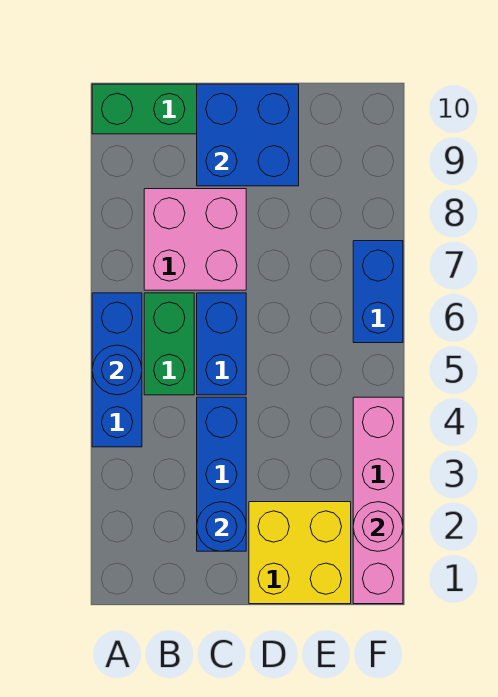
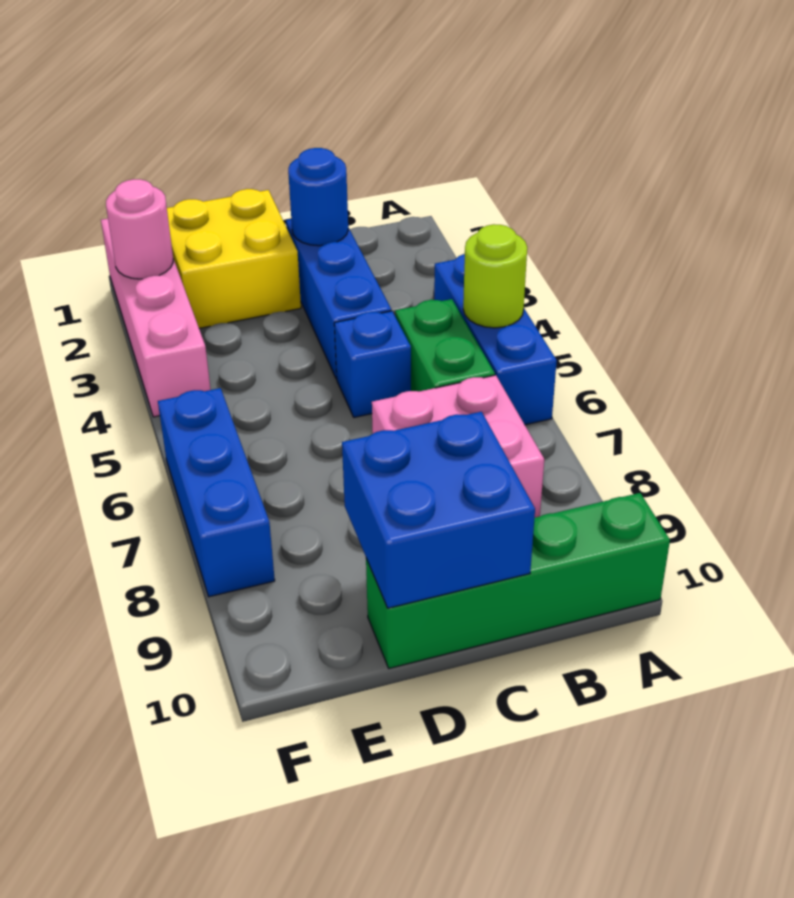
blue round brick A5 level 2 -> lime round brick A5 level 2
blue brick C5:C6 level 1 -> blue brick C5 level 1
blue brick F6:F7 level 1 -> blue brick F6:F8 level 1

